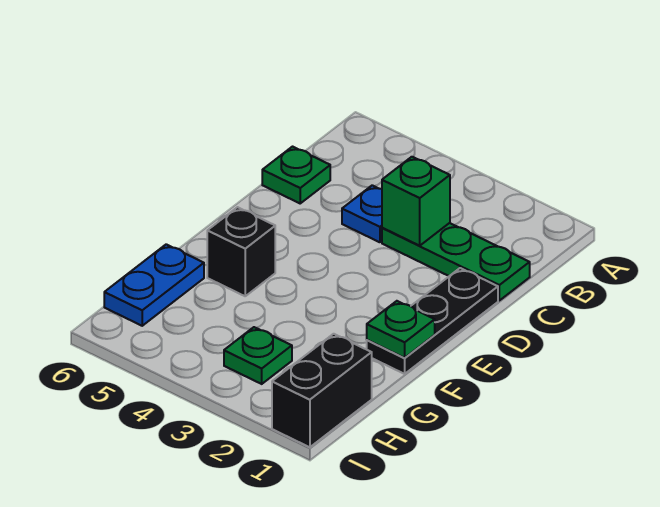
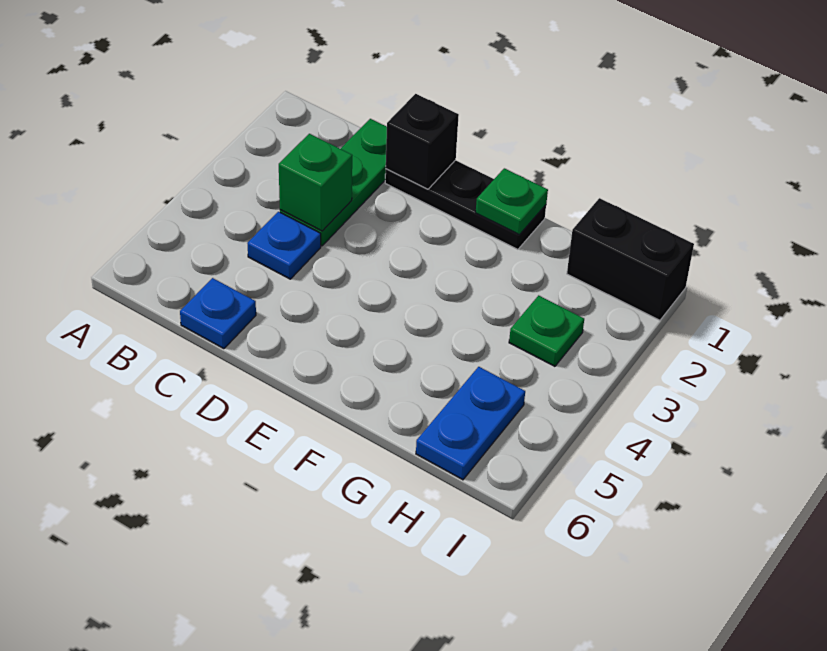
green plate C6 level 1 -> blue plate C6 level 1
black brick F5 level 1 -> black brick D1 level 2
blue plate G6:H6 level 1 -> blue plate H5:H6 level 1

